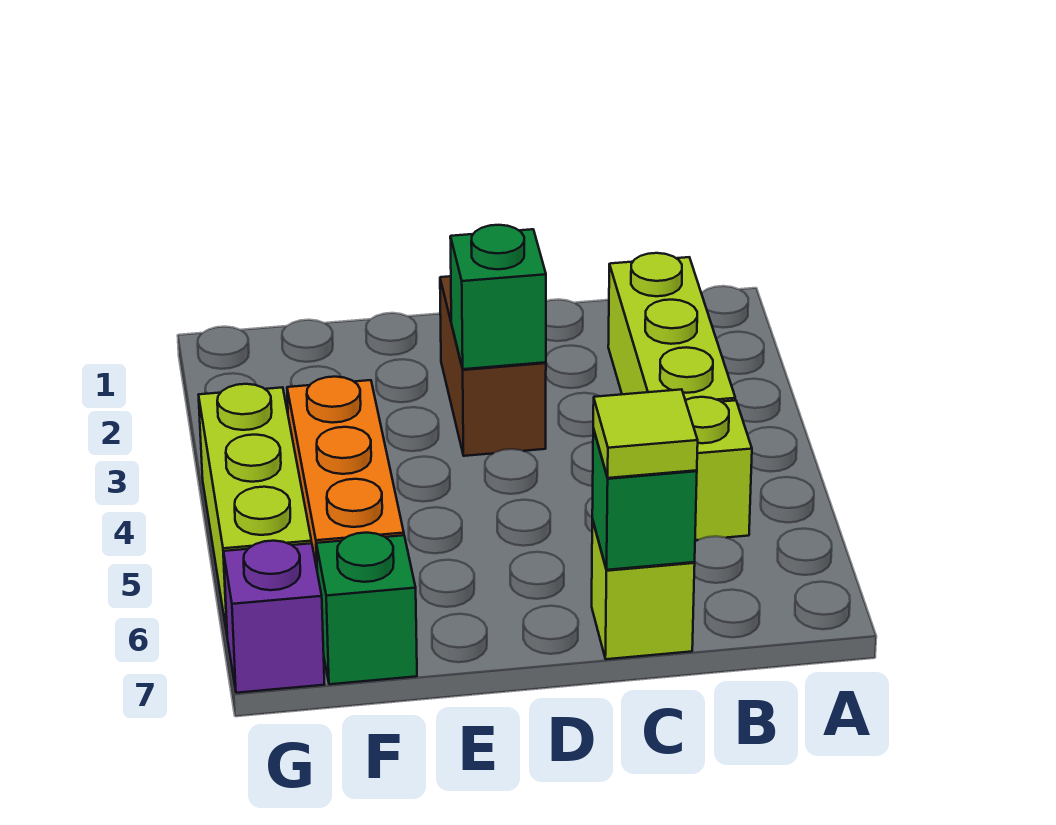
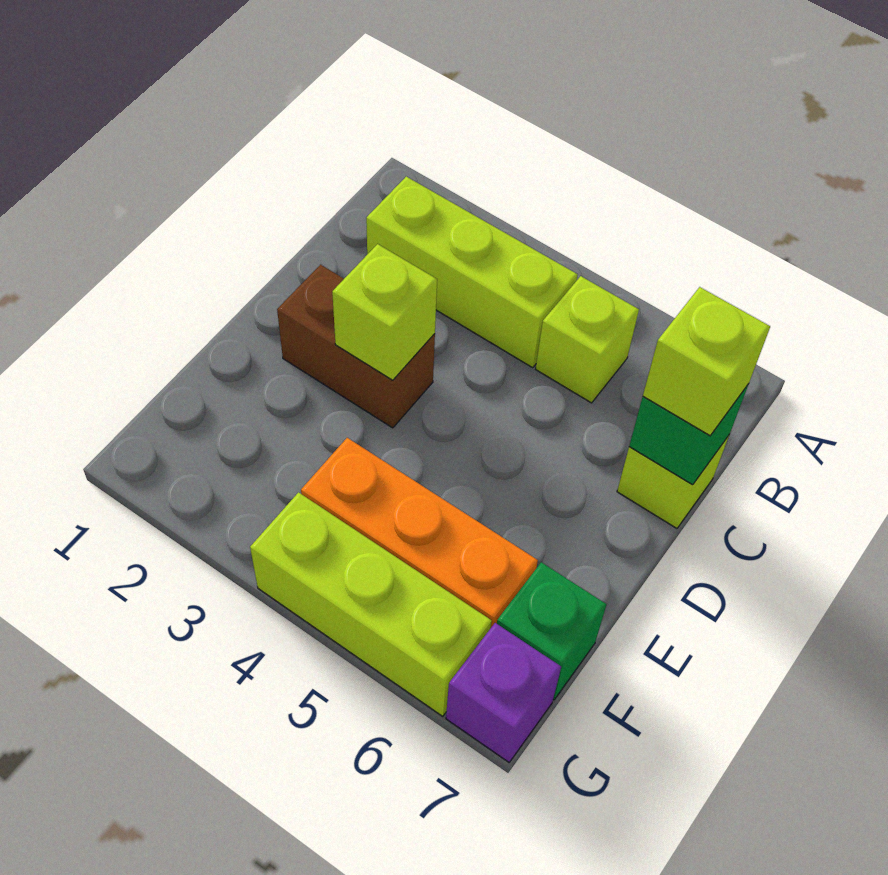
lime tile C7 level 3 -> lime brick C7 level 3
green brick D3 level 2 -> lime brick D3 level 2

